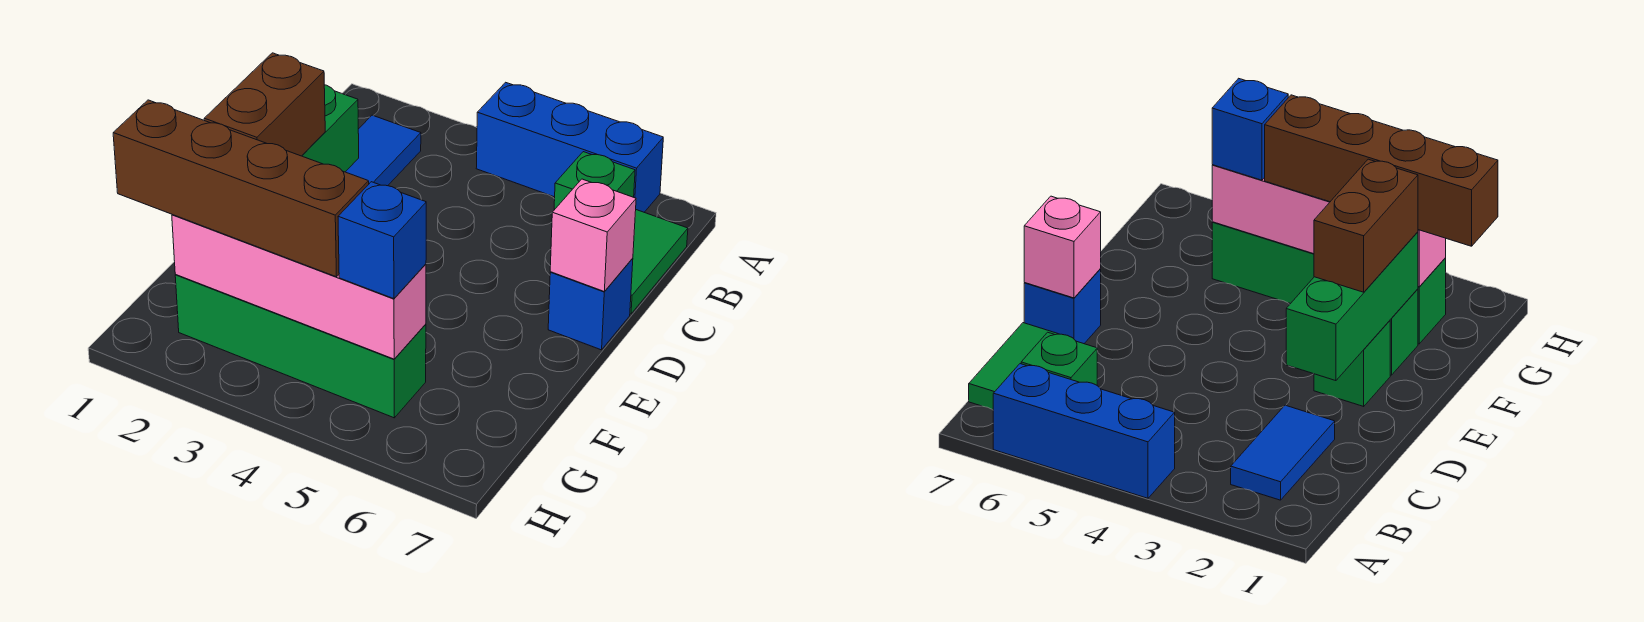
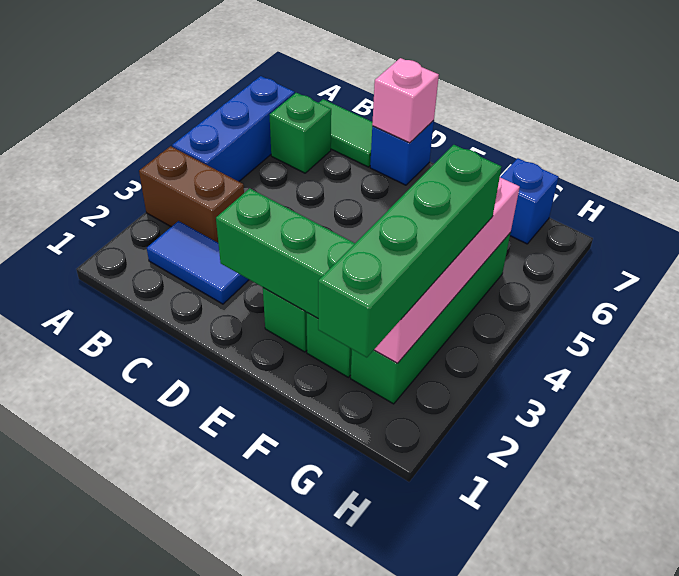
brown brick E2:F2 level 3 -> brown brick A3:B3 level 1
brown brick G1:G4 level 3 -> green brick G1:G4 level 3
blue brick G5 level 3 -> blue brick G7 level 1

